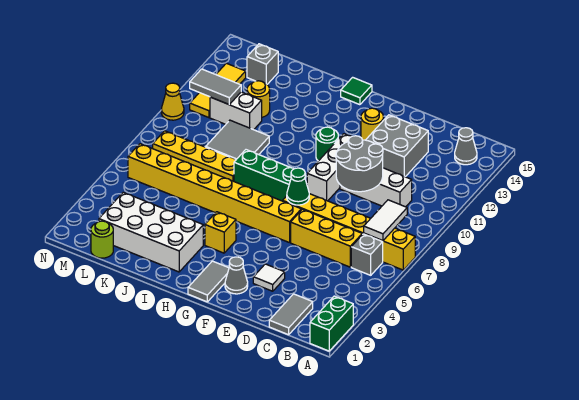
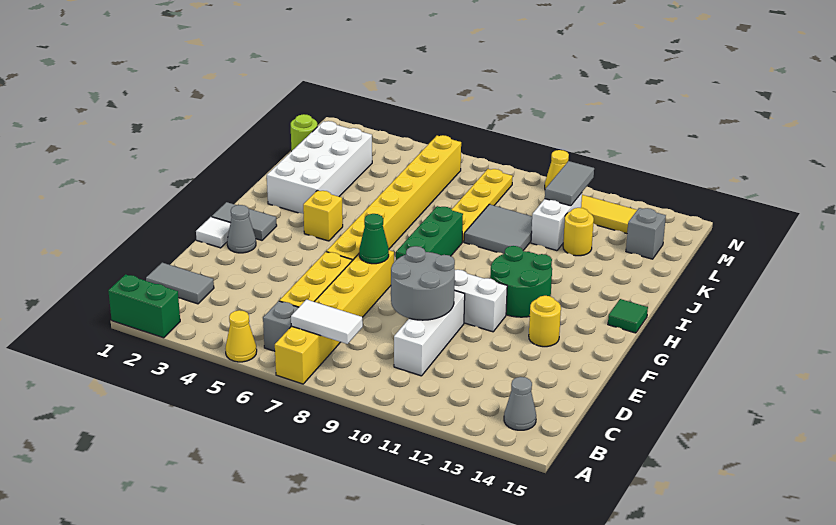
none -> yellow cone A5 level 1
grey brick D12:E13 level 1 -> none
white tile E3 level 1 -> white tile F1 level 1
green round brick G11 level 1 -> green round brick G11:H12 level 1

